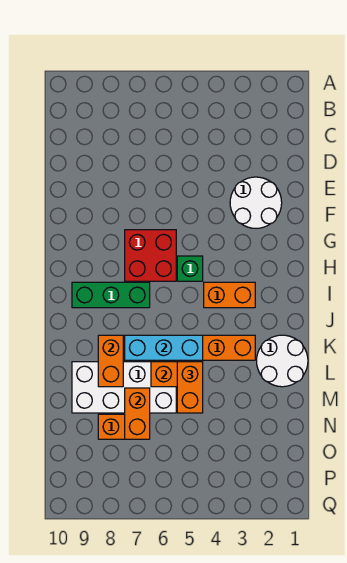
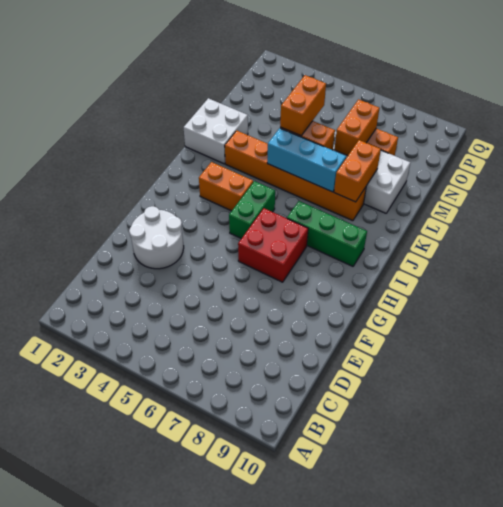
green brick H5 level 1 -> green brick H5:I5 level 1
white round brick K1:L2 level 1 -> white brick K1:L2 level 1

